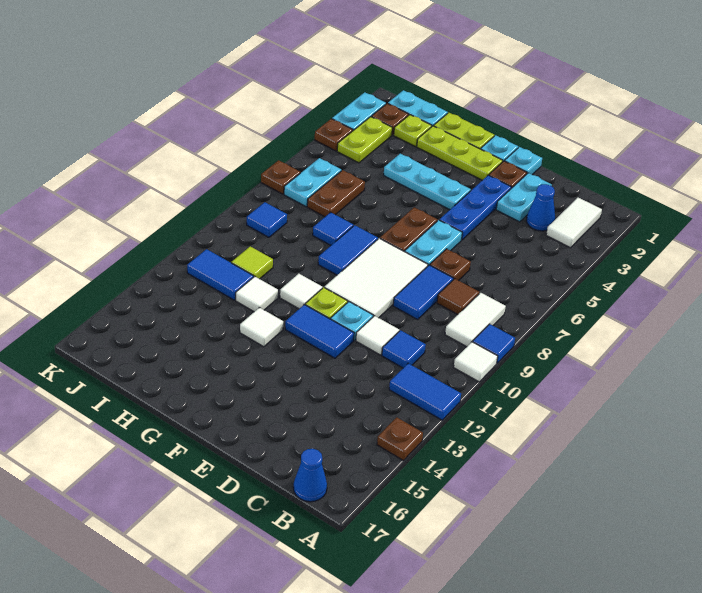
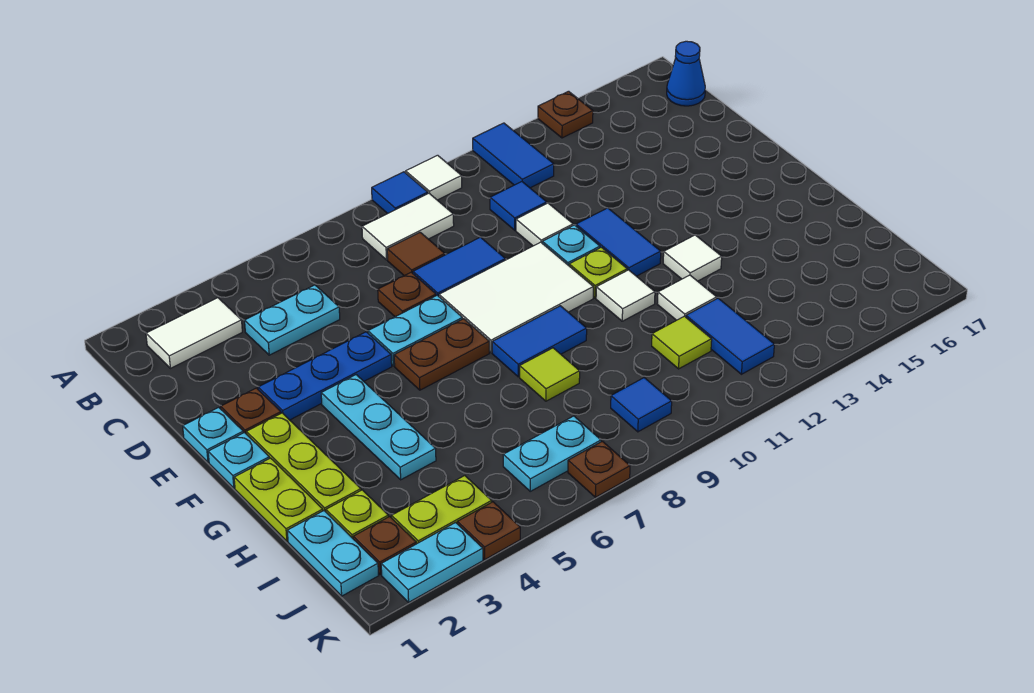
blue cone C3 level 1 -> none
cyan plate D2:D3 level 1 -> cyan plate C4:C5 level 1
blue tile H8 level 1 -> lime tile H8 level 1
brown plate I6:I7 level 1 -> none

